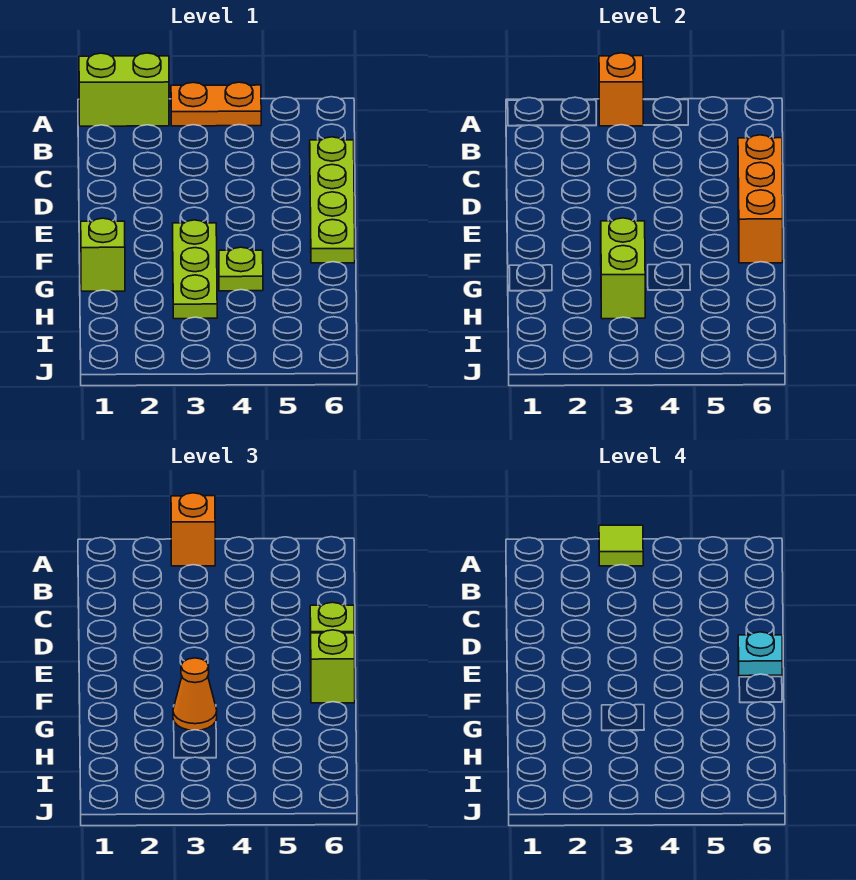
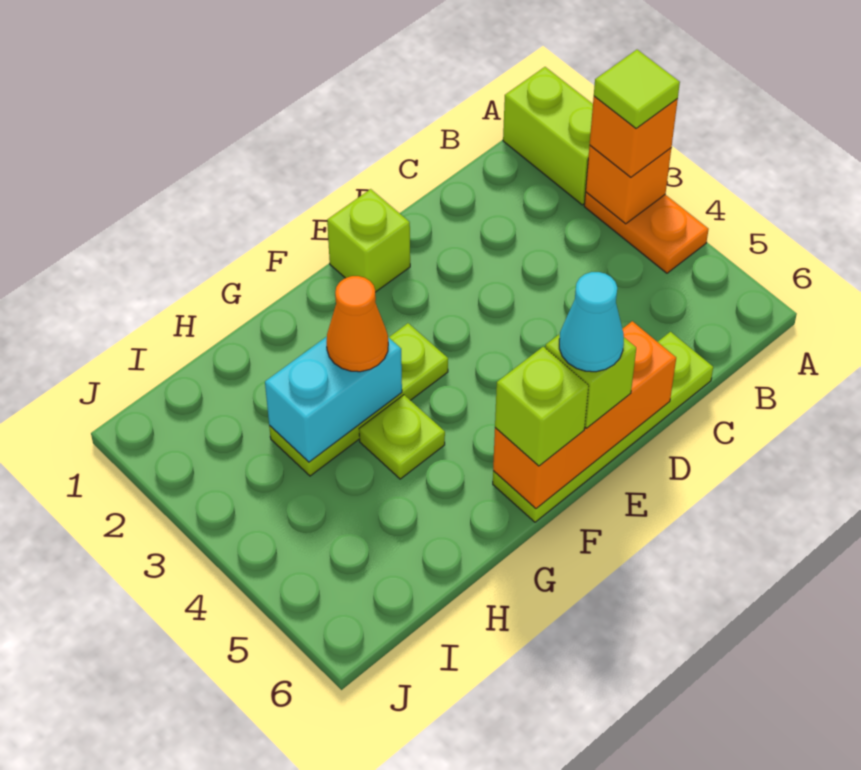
cyan plate E6 level 4 -> cyan cone E6 level 4
lime brick G1 level 1 -> lime brick E1 level 1
lime brick G3:H3 level 2 -> cyan brick G3:H3 level 2

